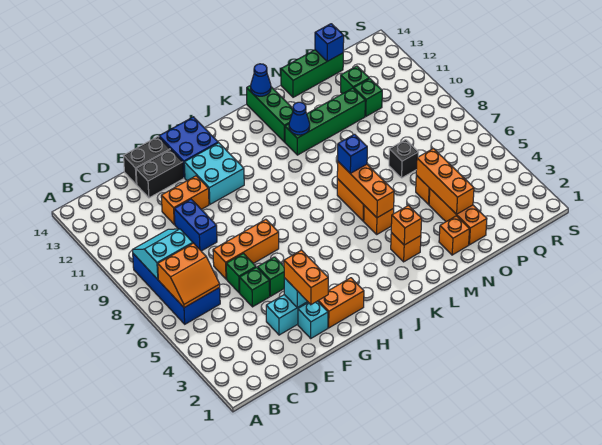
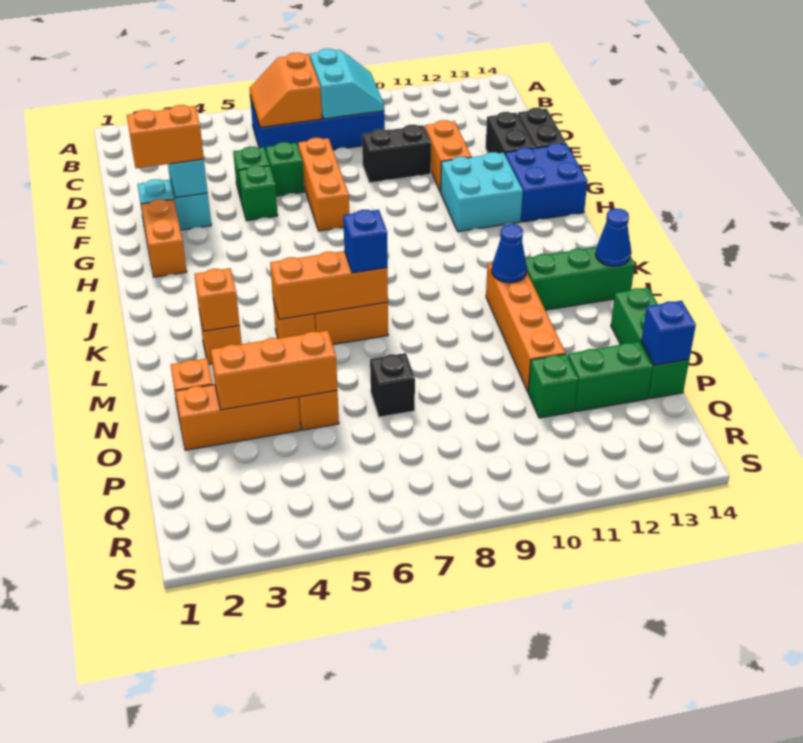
blue brick E9:E10 level 1 -> black brick E9:E10 level 1
green brick L11:O11 level 1 -> orange brick L11:O11 level 1
green brick P12 level 1 -> green brick P12:P13 level 1

